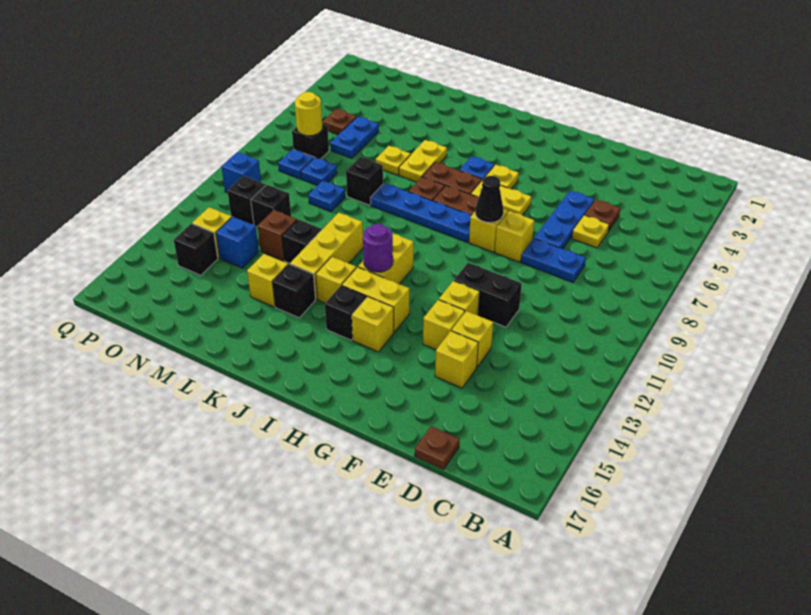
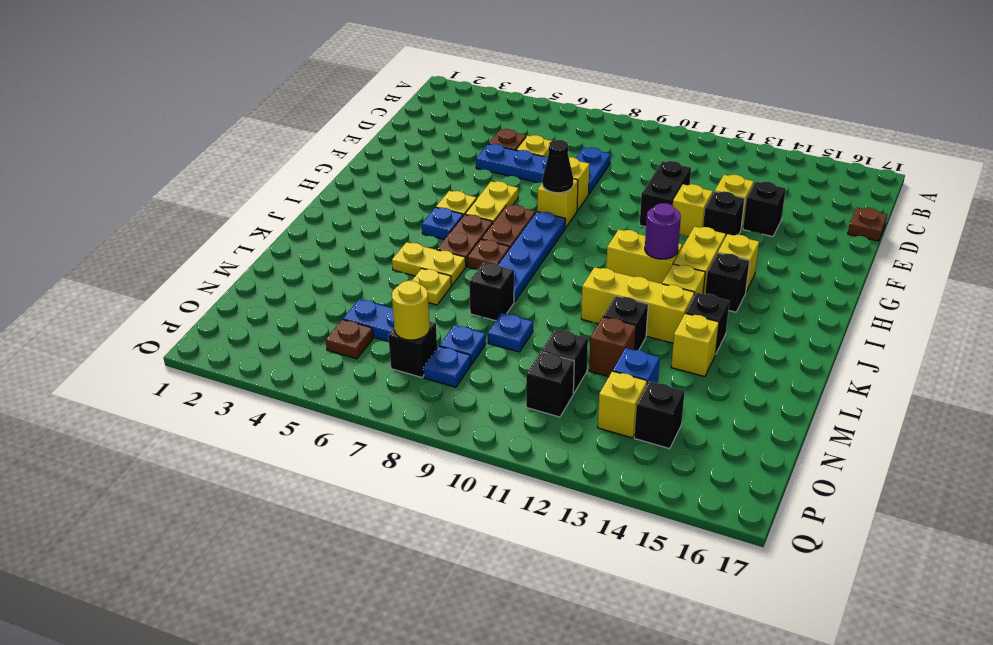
yellow brick E14 level 1 -> black brick E14 level 1
yellow brick F13 level 1 -> black brick F13 level 1
blue brick P10 level 1 -> none

